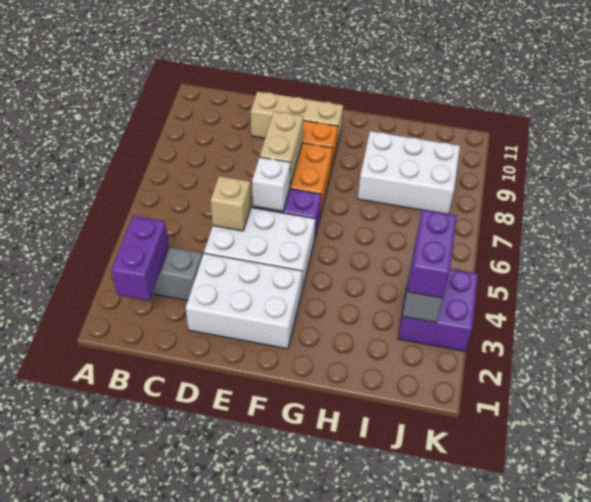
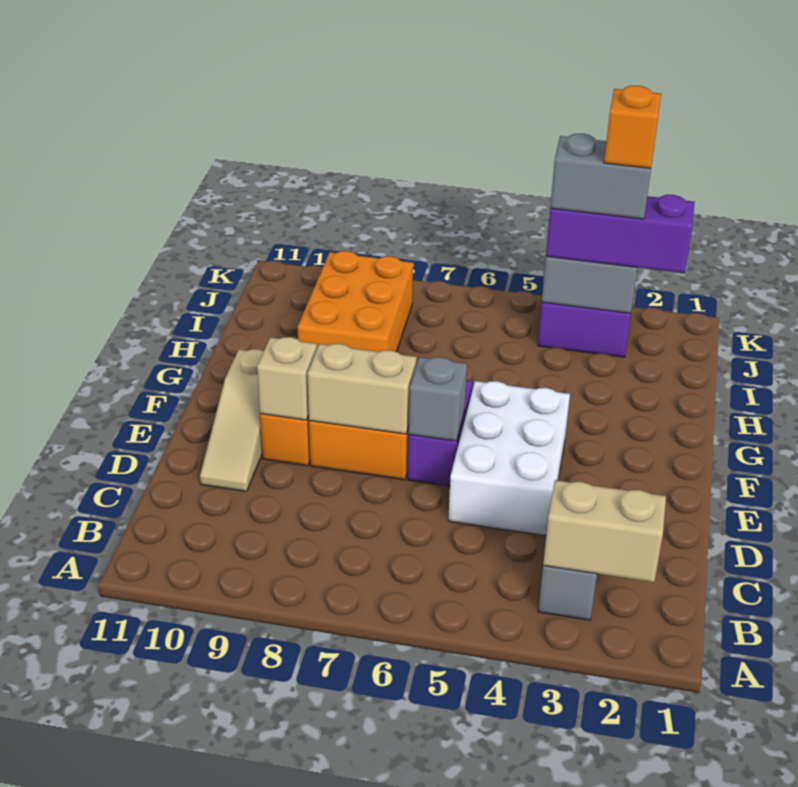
purple brick B2:B3 level 2 -> tan brick B2:B3 level 2
white brick D2:F3 level 1 -> none
tan brick D5 level 2 -> tan brick E9 level 2
tan brick D10:F10 level 1 -> tan slope D10:F10 level 1 top F
white brick E6 level 2 -> grey brick E6 level 2
white brick H8:J9 level 1 -> orange brick H8:J9 level 1
purple brick J3:J4 level 3 -> purple brick J2:J4 level 3
none -> grey brick J3:J4 level 4
none -> orange brick J3 level 5

